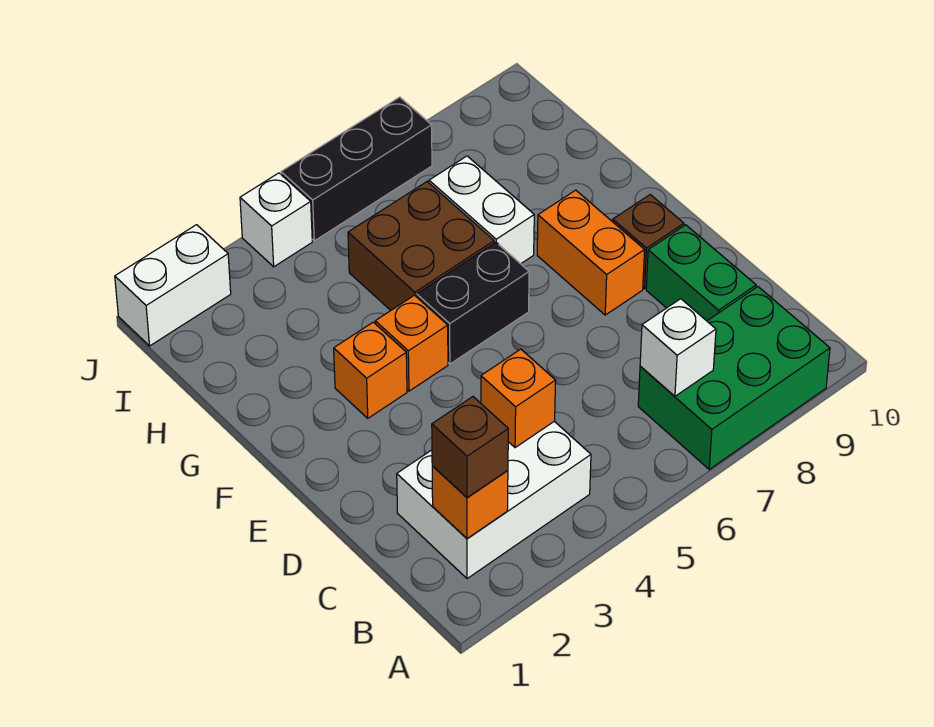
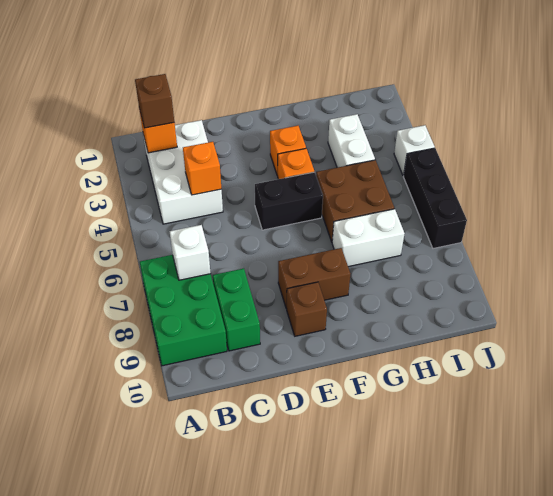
green brick C9:D9 level 1 -> green brick C8:C9 level 1
orange brick E8:F8 level 1 -> brown brick E8:F8 level 1
black brick F5:F6 level 1 -> black brick E5:F5 level 1
white brick J1:J2 level 1 -> white brick H3:H4 level 1

